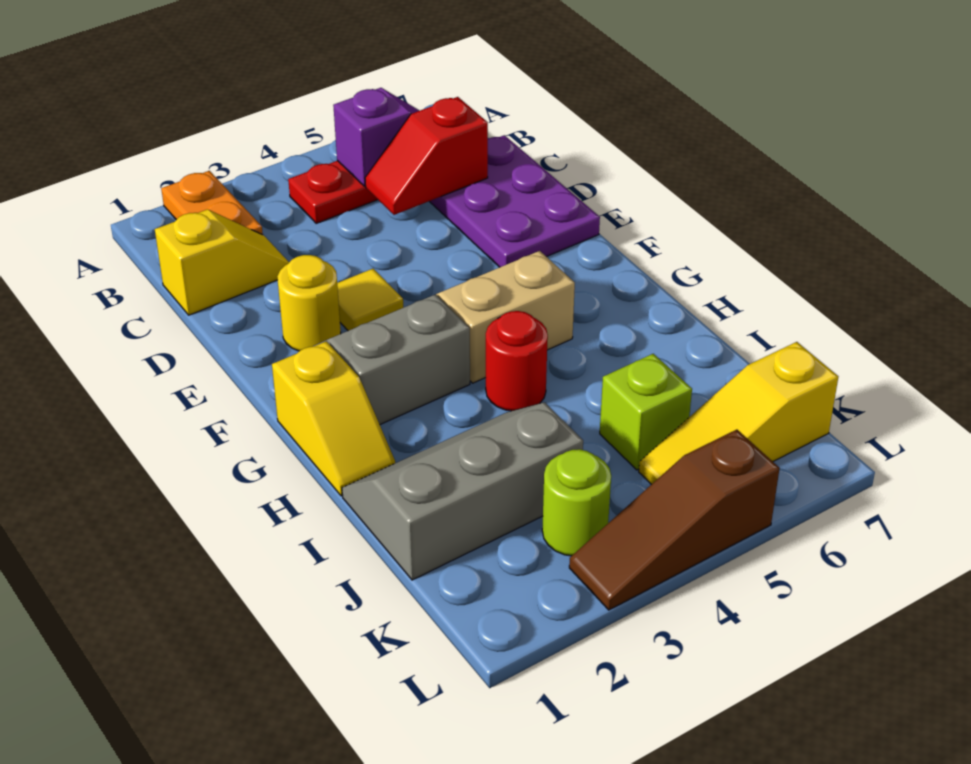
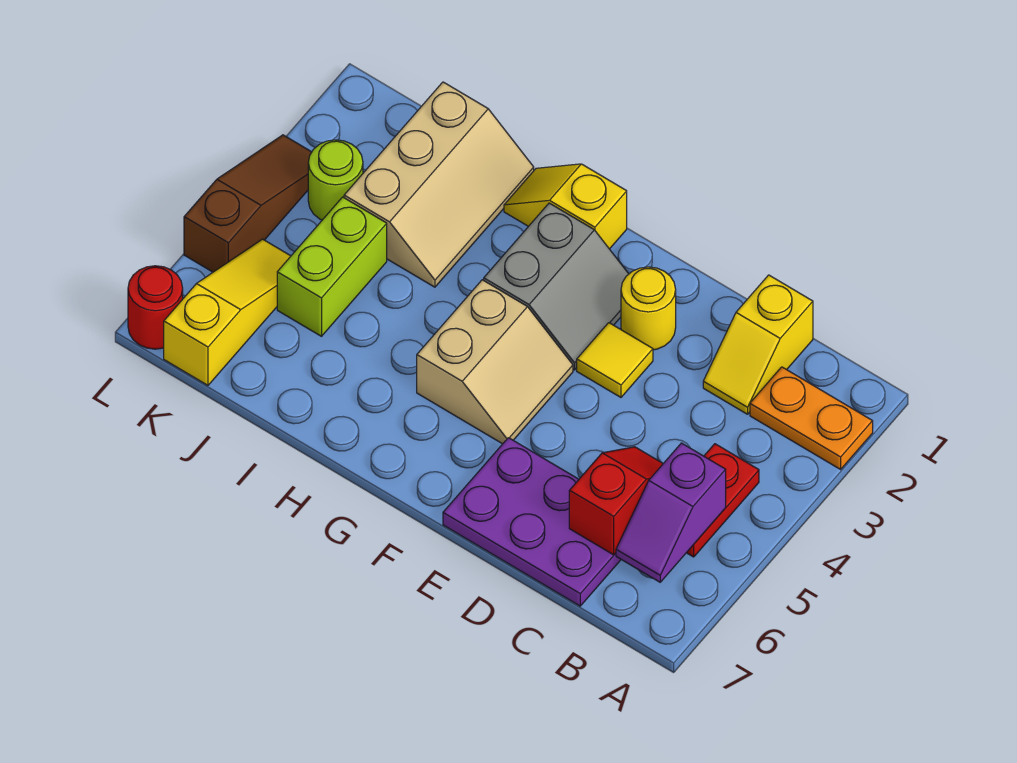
red round brick H4 level 1 -> red round brick L7 level 1
grey slope I1:J3 level 1 top J -> tan slope I1:J3 level 1 top J
lime brick J5 level 1 -> lime brick J4:J5 level 1

